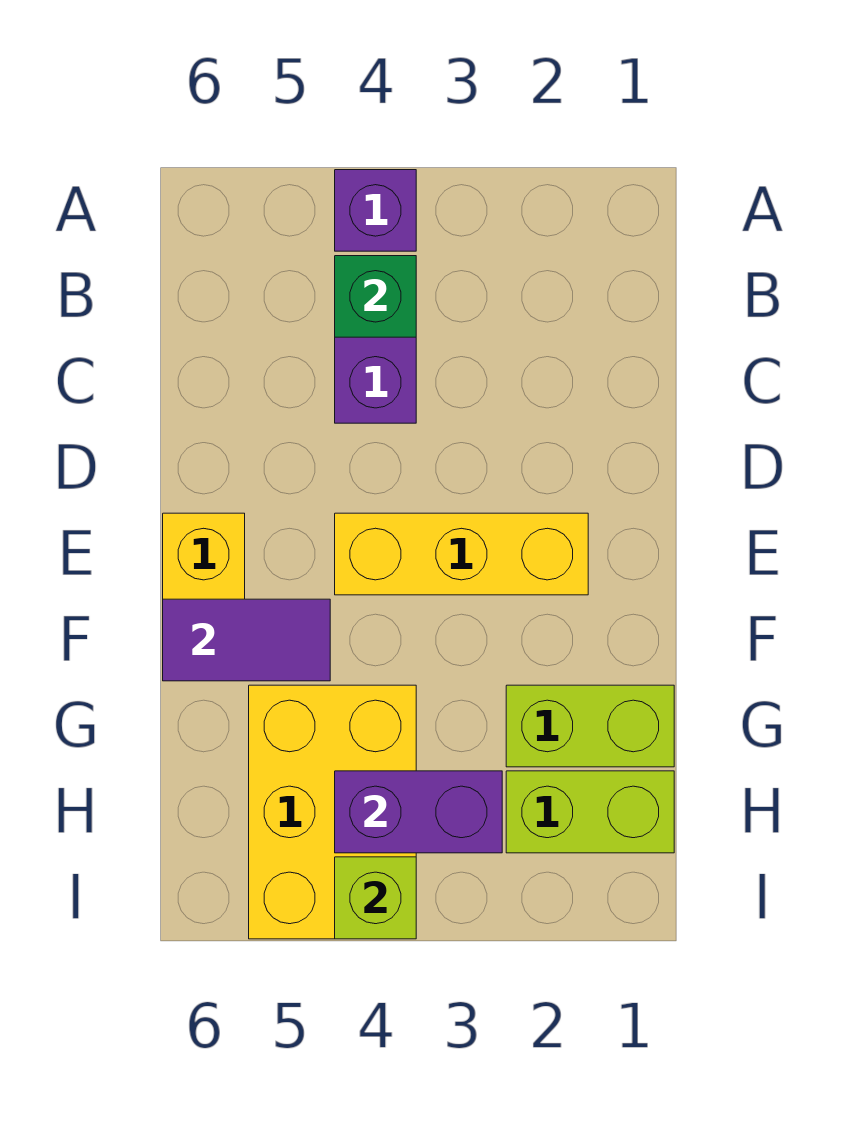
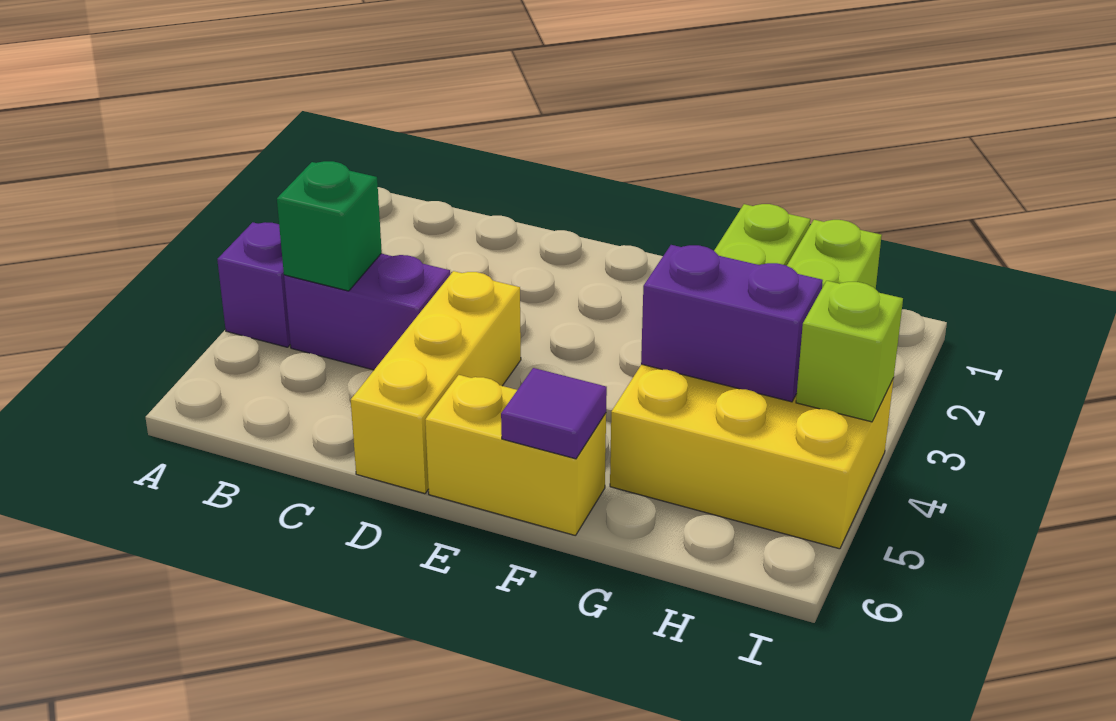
yellow brick E2:E4 level 1 -> yellow brick D4:D6 level 1
purple tile F5:F6 level 2 -> purple tile F6 level 2
purple brick H3:H4 level 2 -> purple brick G4:H4 level 2

